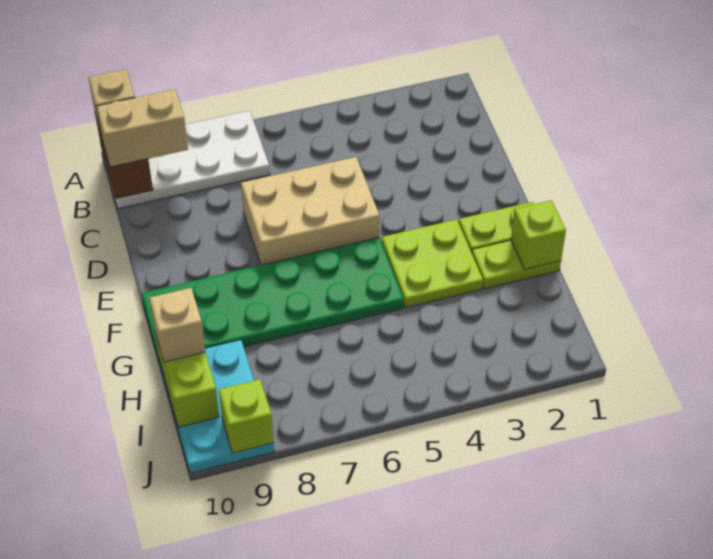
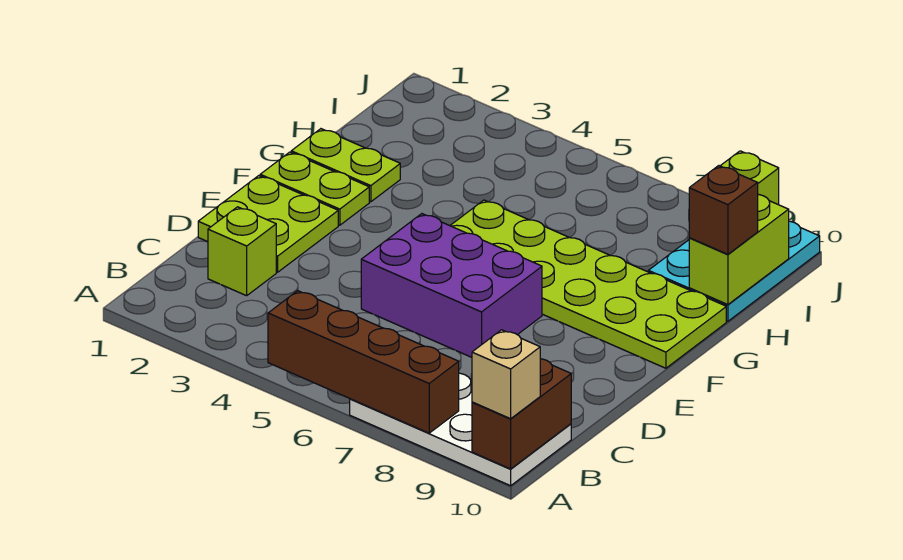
none -> brown brick A5:A8 level 2
tan brick B9:B10 level 3 -> none
tan brick D5:E7 level 1 -> purple brick D5:E7 level 1
lime plate F3:G4 level 1 -> lime plate D1:E2 level 1
green plate F5:G10 level 1 -> lime plate F5:G10 level 1
lime brick G1 level 2 -> lime brick C2 level 1
tan brick H10 level 3 -> brown brick H10 level 3

